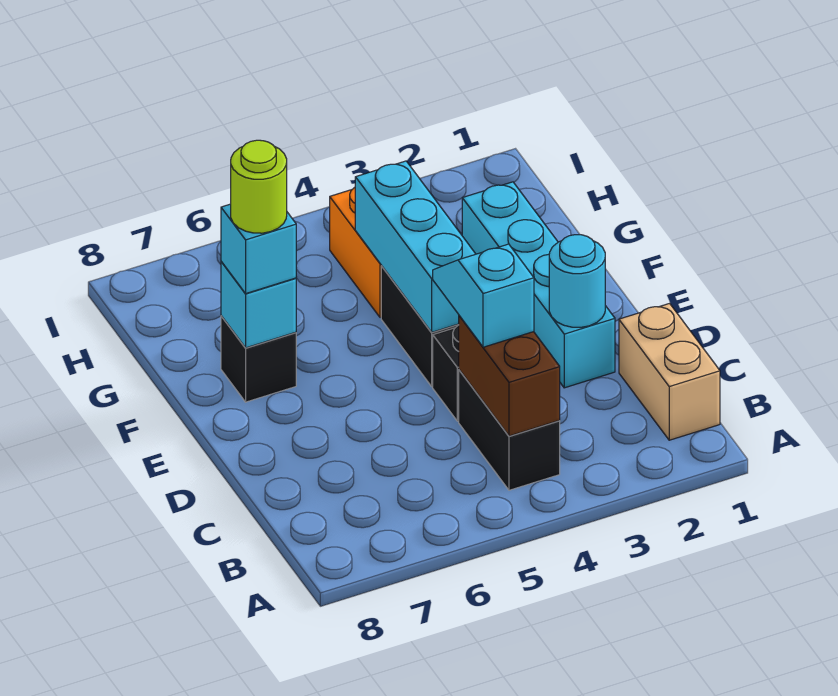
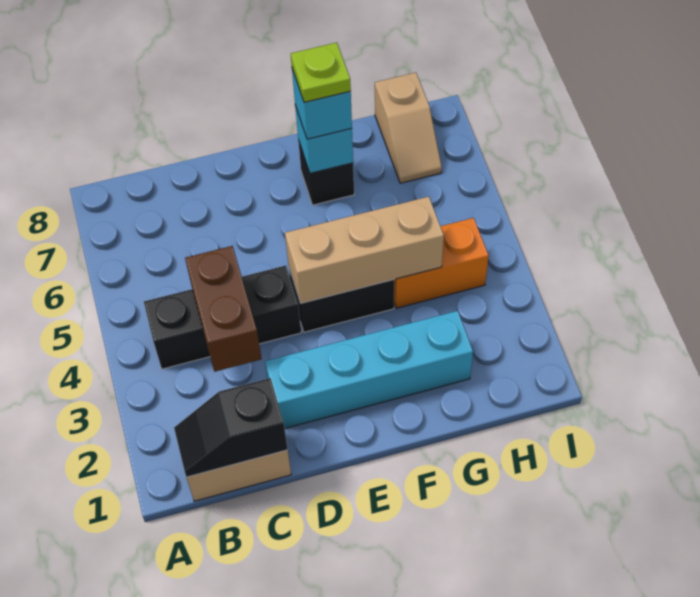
none -> black slope B1:C1 level 2 top C
brown brick B4:C4 level 2 -> brown brick C3:C4 level 2
cyan slope C4:D4 level 3 top C -> none
cyan round brick D2 level 2 -> none
cyan brick E4:G4 level 2 -> tan brick E4:G4 level 2
lime round brick F7 level 4 -> lime plate F7 level 4
none -> tan slope H7:H8 level 1 top 8

